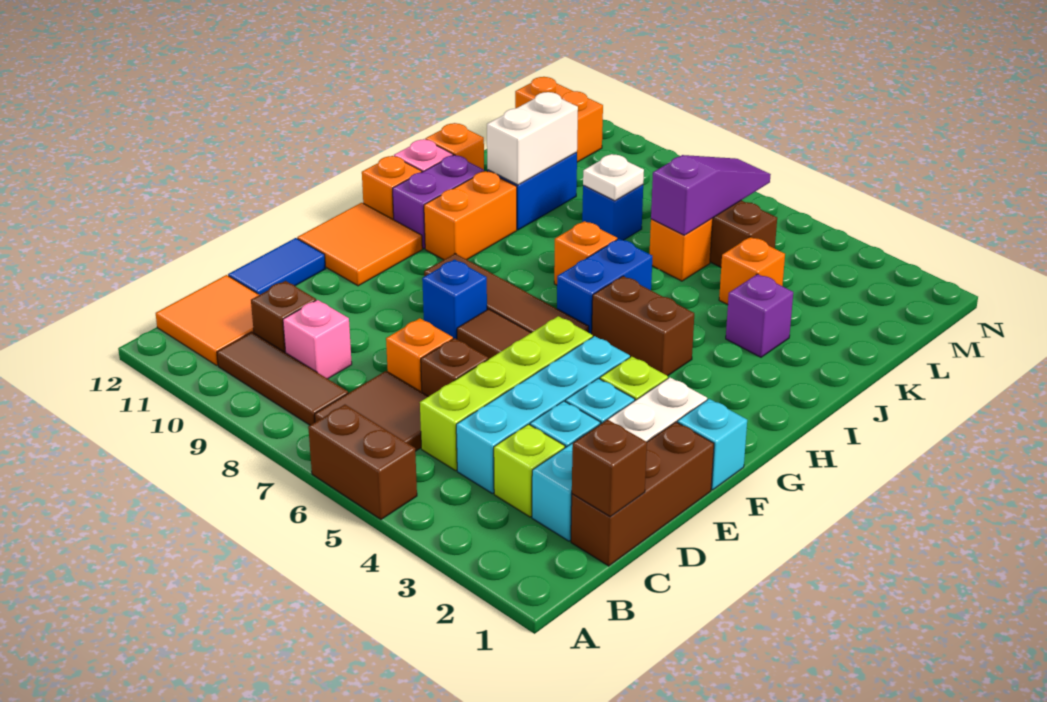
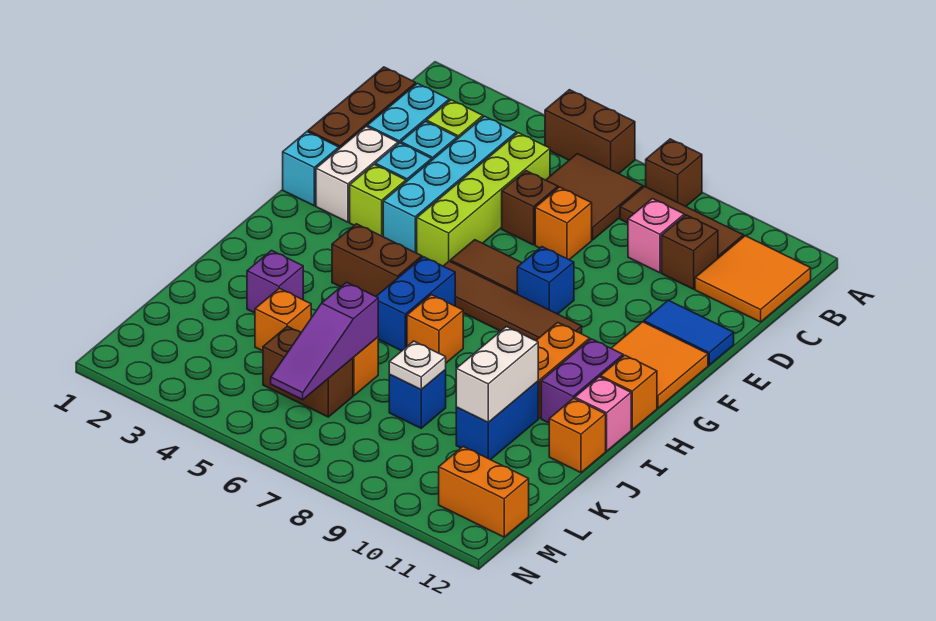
brown brick C1 level 2 -> brown brick A8 level 1
blue tile D12:E12 level 1 -> blue tile E11:E12 level 1

